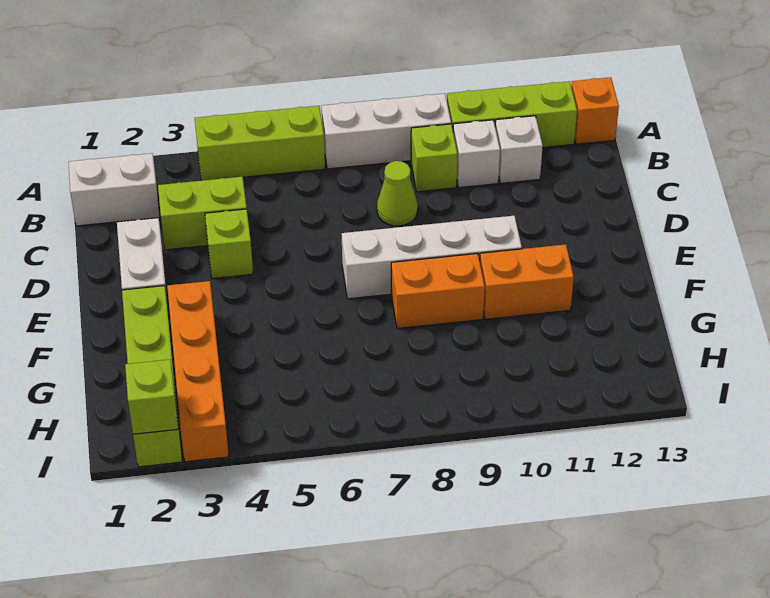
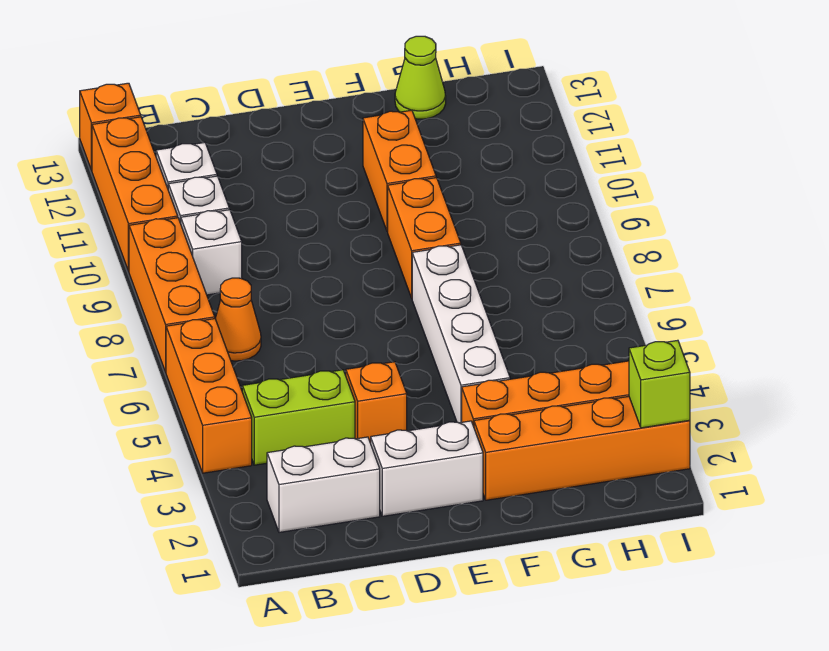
lime brick A4:A6 level 1 -> orange brick A4:A6 level 1
white brick A7:A9 level 1 -> orange brick A7:A9 level 1
lime brick A10:A12 level 1 -> orange brick A10:A12 level 1
white brick B1:B2 level 1 -> white brick B2:C2 level 1
none -> orange cone B7 level 1
lime brick B9 level 1 -> white brick B9 level 1
lime brick C3:C4 level 1 -> lime brick B4:C4 level 1
lime cone C8 level 1 -> lime cone G13 level 1
lime brick D4 level 1 -> orange brick D4 level 1
white brick E7:E10 level 1 -> white brick F4:F7 level 1
lime brick F2:I2 level 1 -> orange brick F2:I2 level 1

